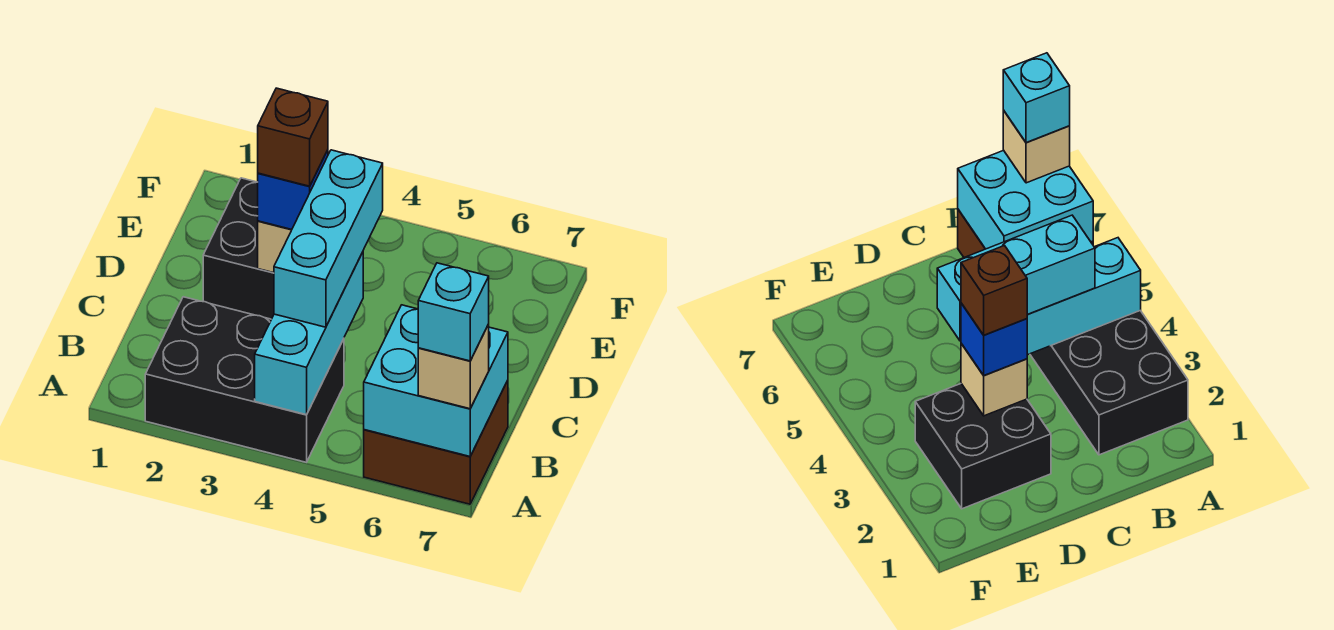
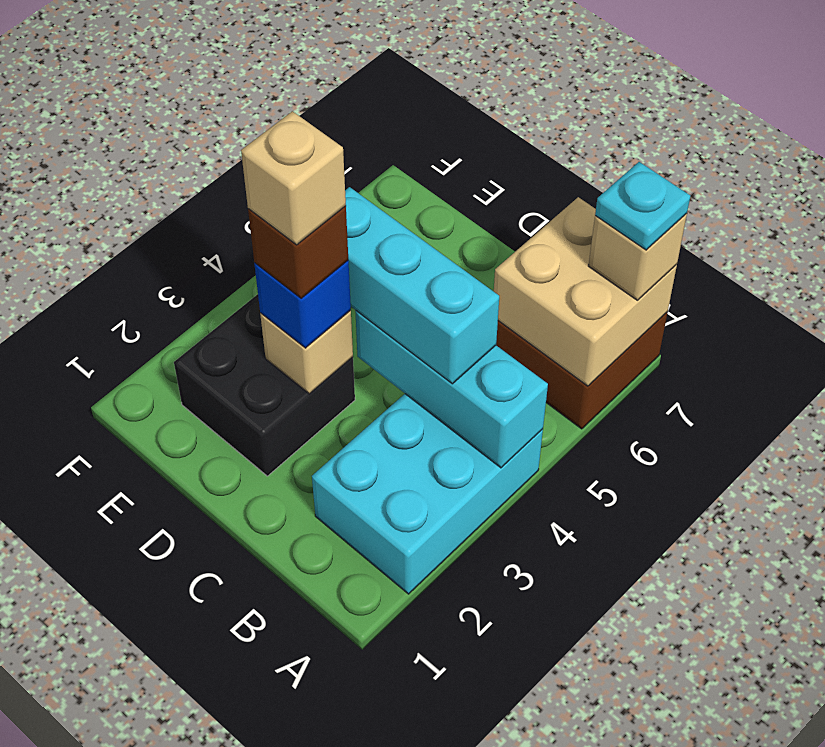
black brick A2:B4 level 1 -> cyan brick A2:B4 level 1
cyan brick A6:B7 level 2 -> tan brick A6:B7 level 2
cyan brick A7 level 4 -> cyan plate A7 level 4
none -> tan brick D3 level 5

